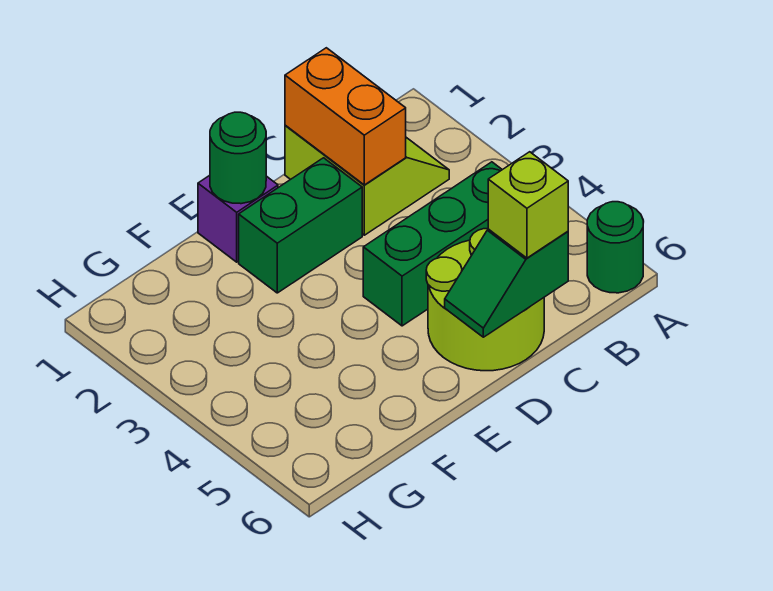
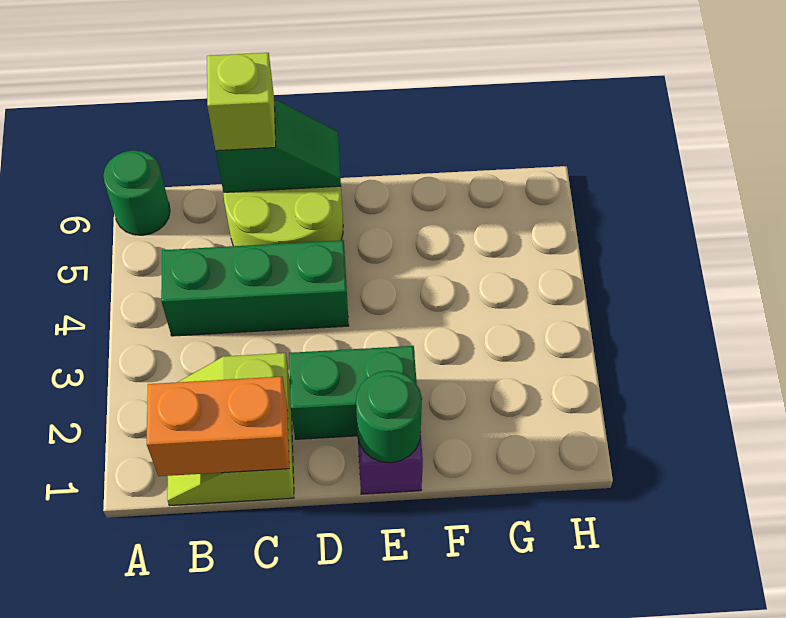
orange brick C1:C2 level 2 -> orange brick B1:C1 level 2

